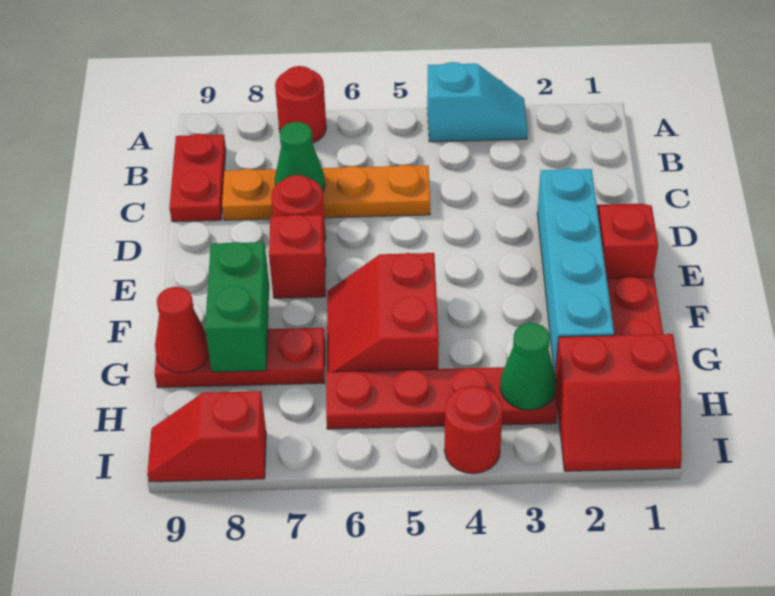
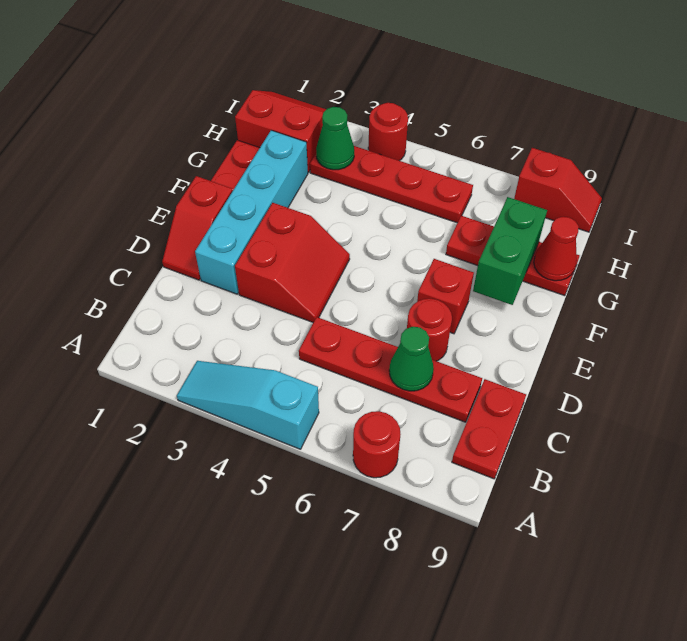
cyan slope A3:A4 level 1 top 4 -> cyan slope A3:A5 level 1 top 5
orange plate C5:C8 level 1 -> red plate C5:C8 level 1
red slope F5:G6 level 1 top 5 -> red slope D3:E4 level 1 top 3

